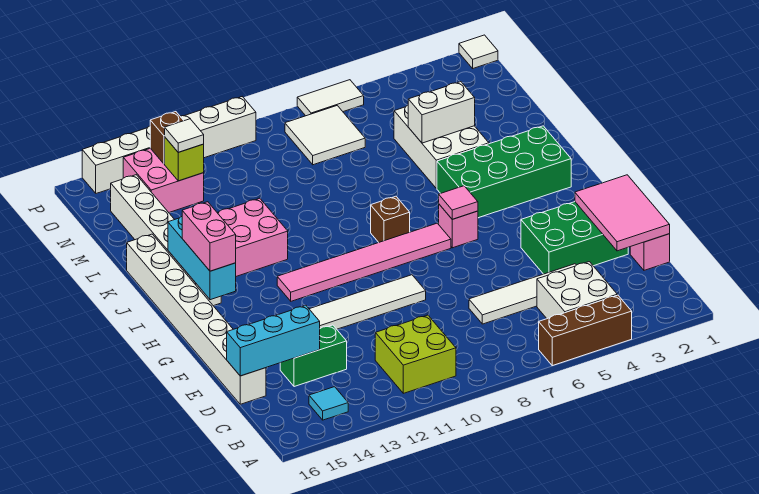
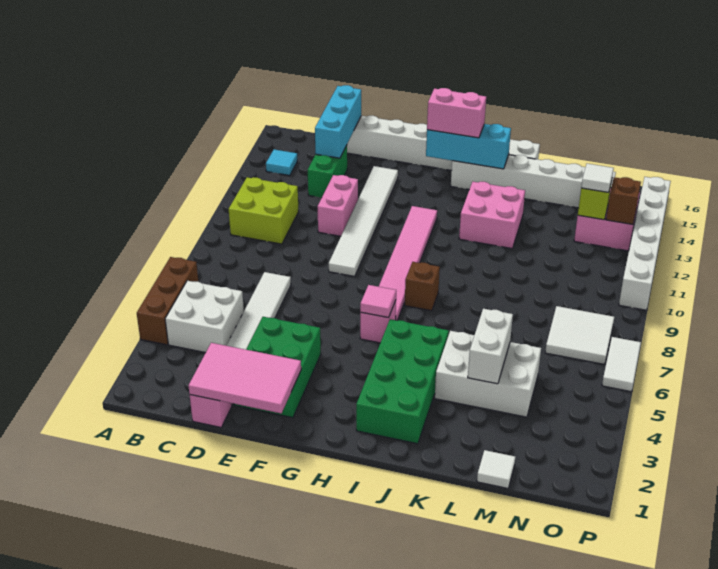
none -> pink brick E11:E12 level 1
white tile P1 level 1 -> white tile M1 level 1

